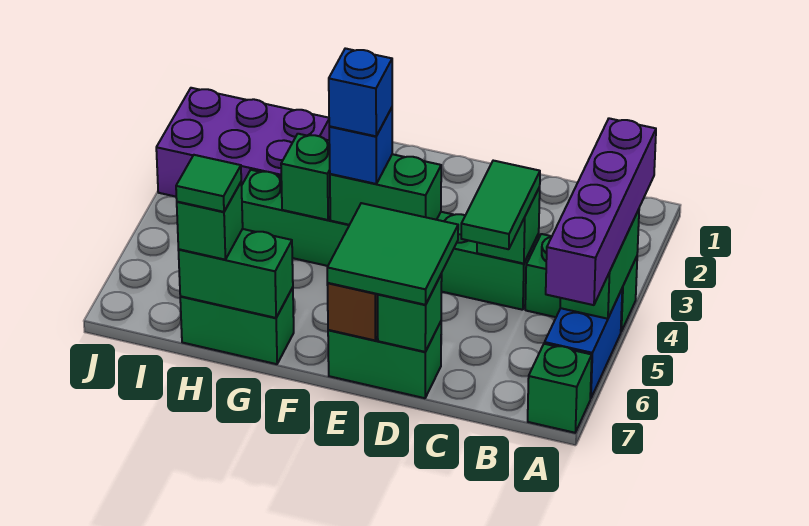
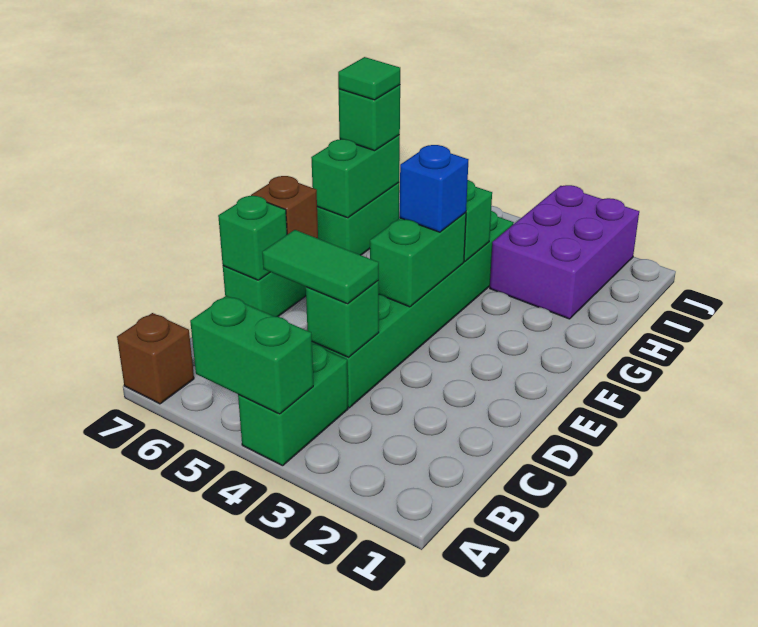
purple brick A3:A6 level 3 -> none
blue brick A5:A6 level 1 -> none
green brick A7 level 1 -> brown brick A7 level 1
green tile D6:E7 level 3 -> none
blue brick F4 level 4 -> none

